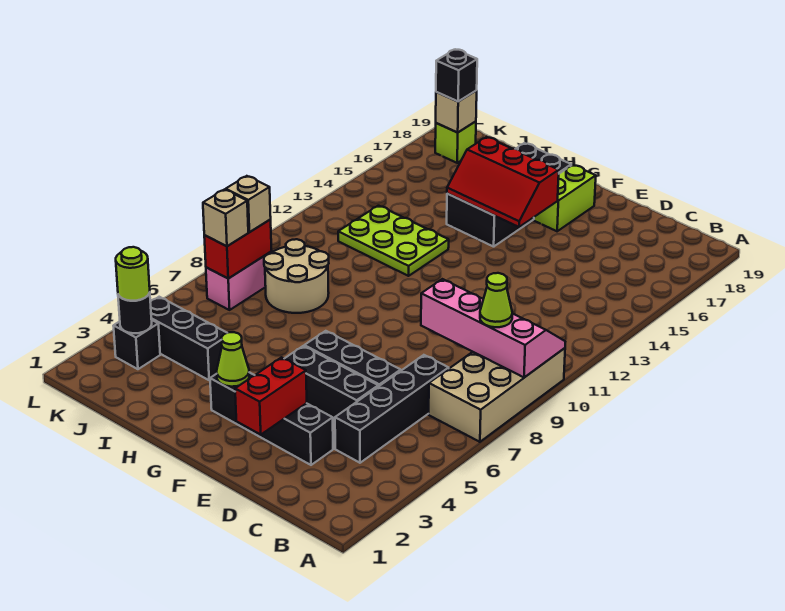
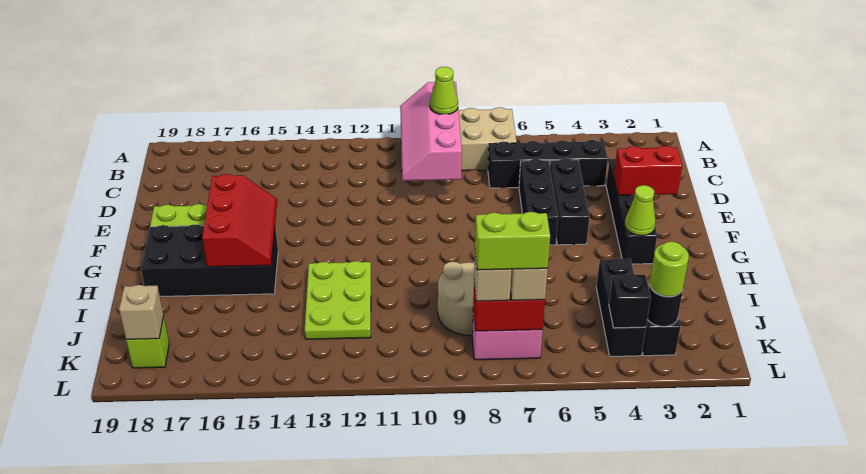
none -> lime brick K7:K8 level 4
black brick K18 level 3 -> black brick K4 level 2

